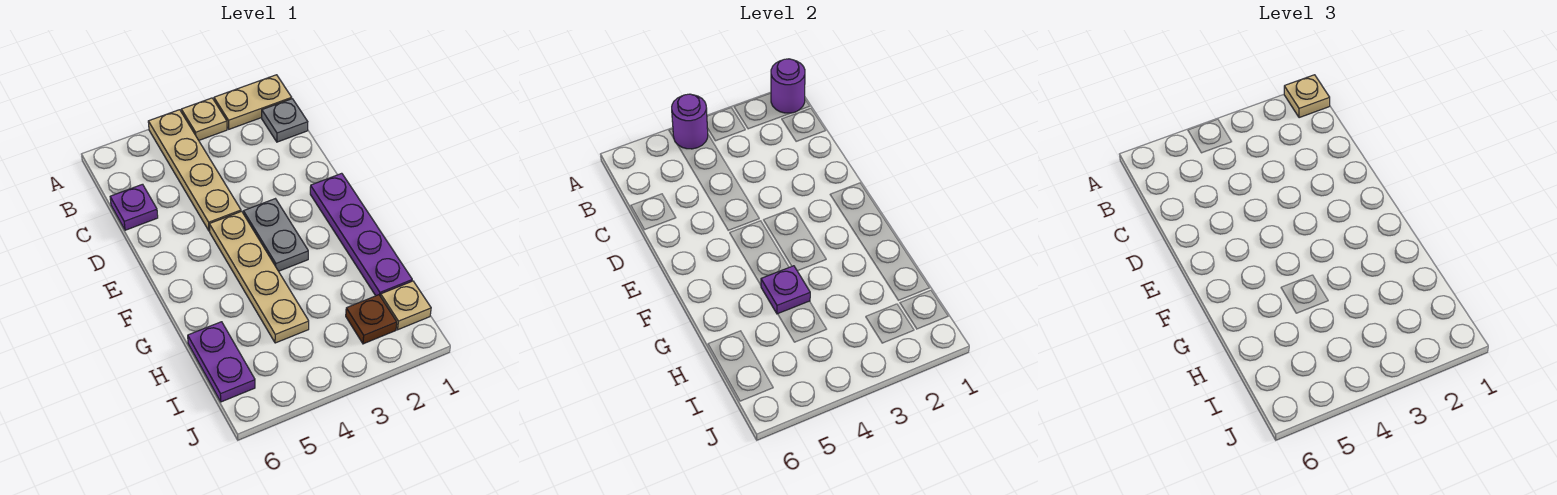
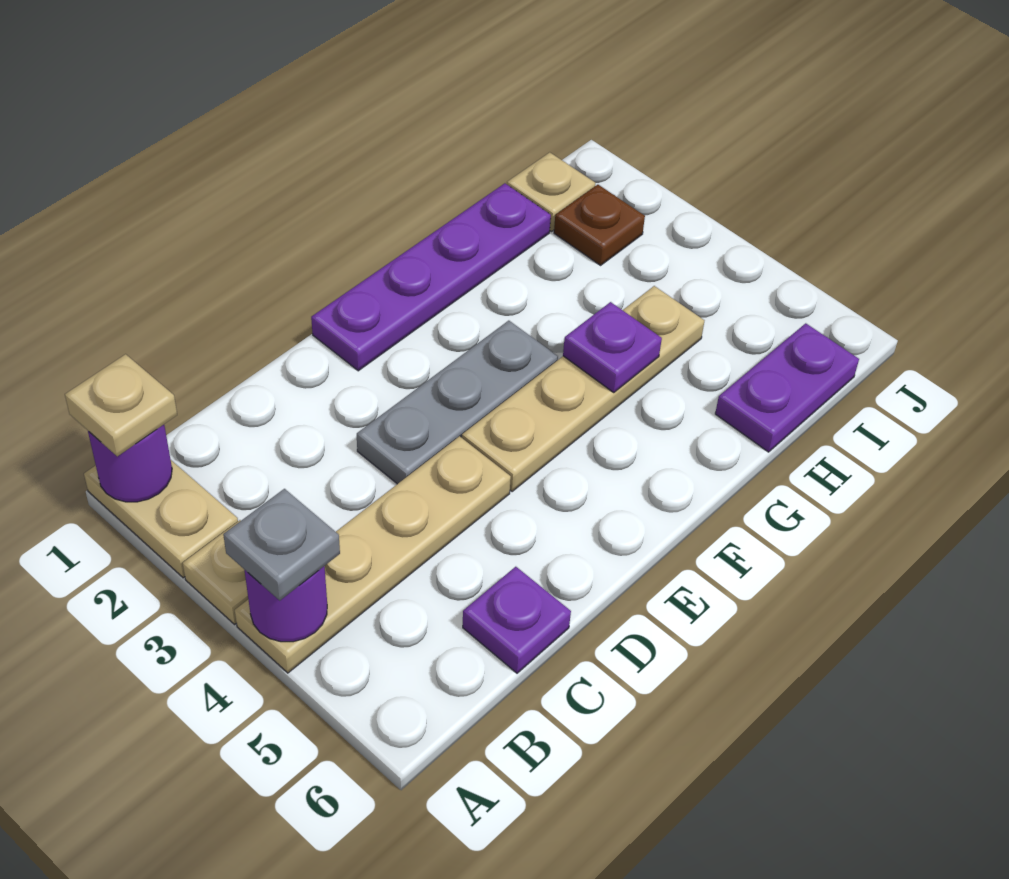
grey plate B1 level 1 -> grey plate A4 level 3
grey plate E3:F3 level 1 -> grey plate D3:F3 level 1

